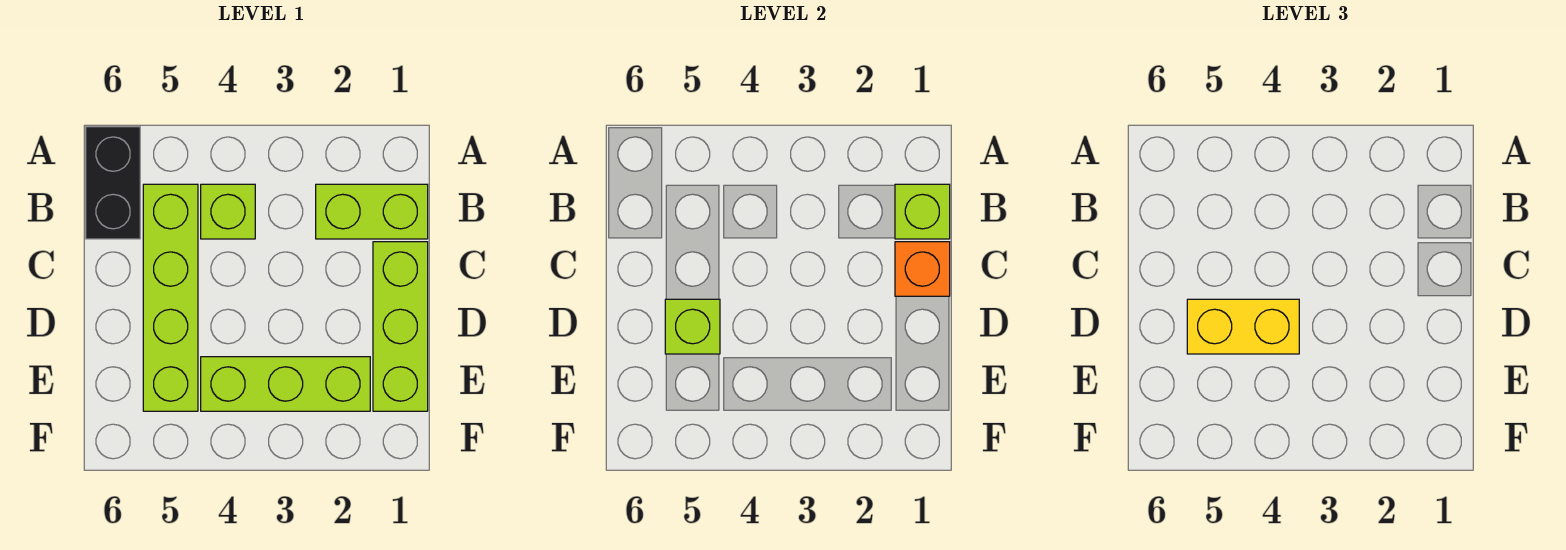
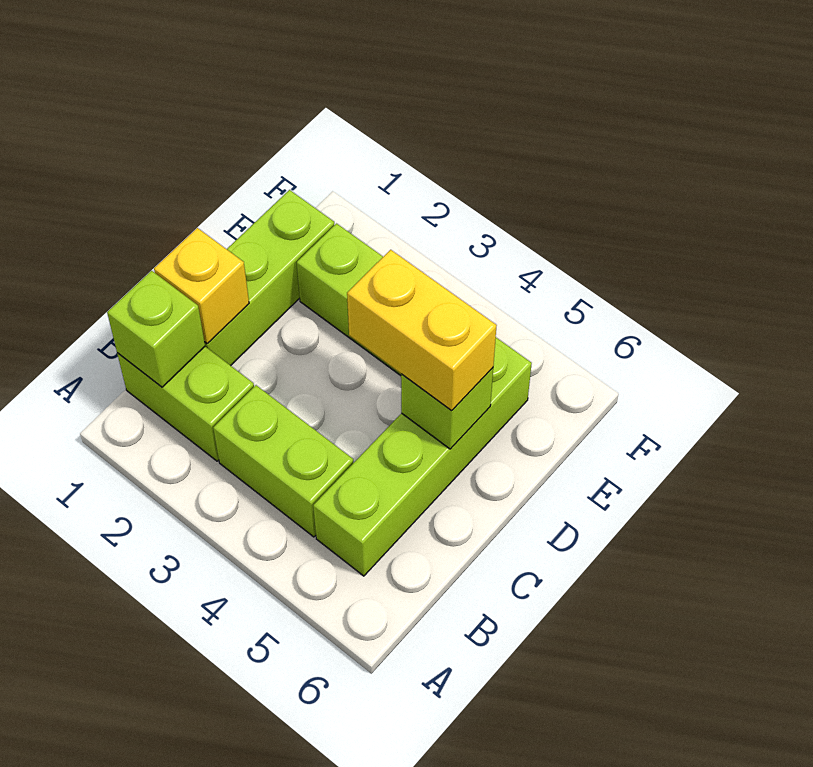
black brick A6:B6 level 1 -> none
lime brick B4 level 1 -> lime brick B3:B4 level 1
orange brick C1 level 2 -> yellow brick C1 level 2

